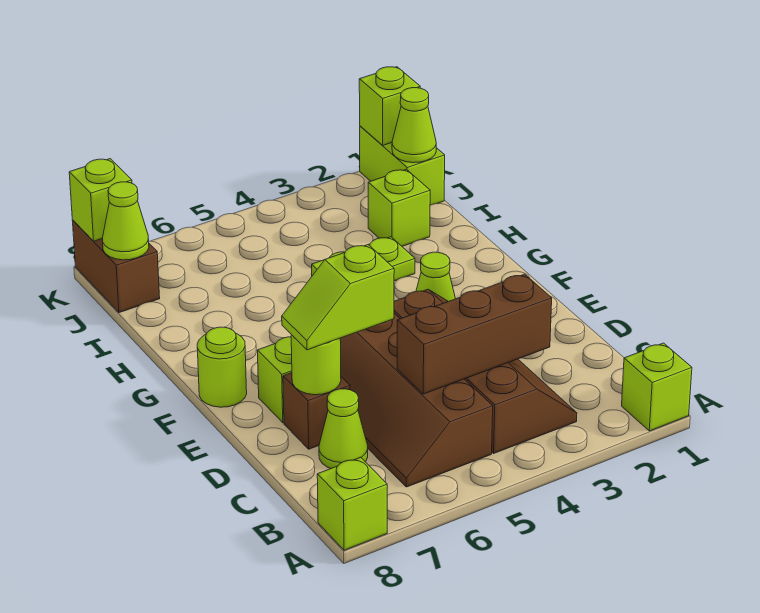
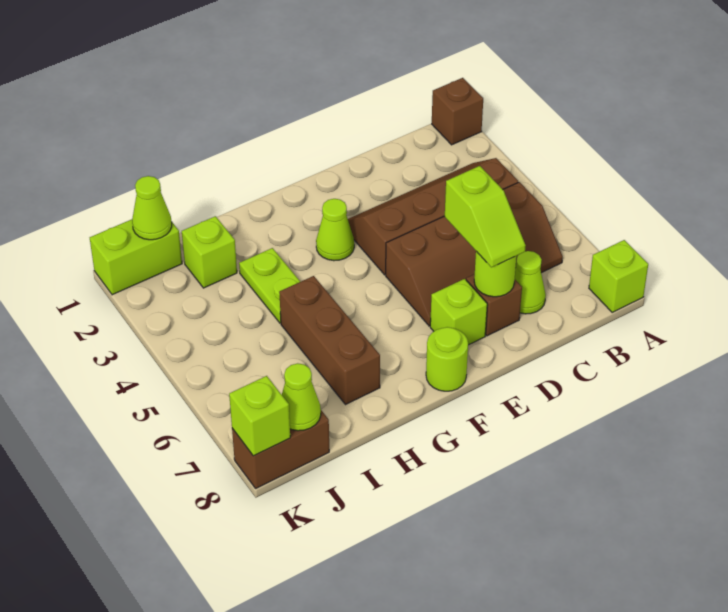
lime brick A1 level 1 -> brown brick A1 level 1
brown brick C3:C5 level 2 -> brown brick H5:H7 level 1
lime brick K1 level 2 -> none

